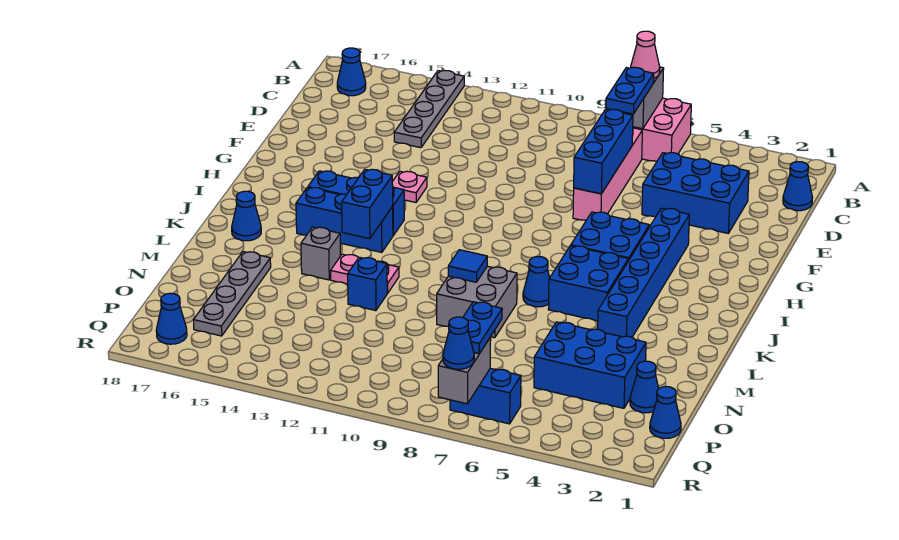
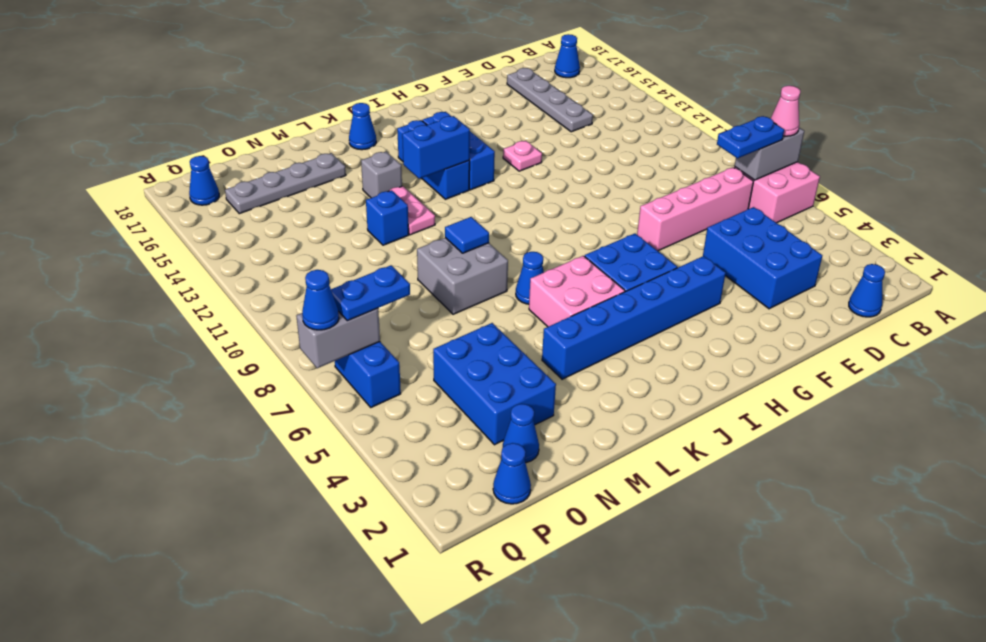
grey plate A14:D14 level 1 -> grey plate D14:D17 level 1
blue brick D7:F7 level 2 -> none
blue brick J5:K6 level 1 -> pink brick J5:K6 level 1

